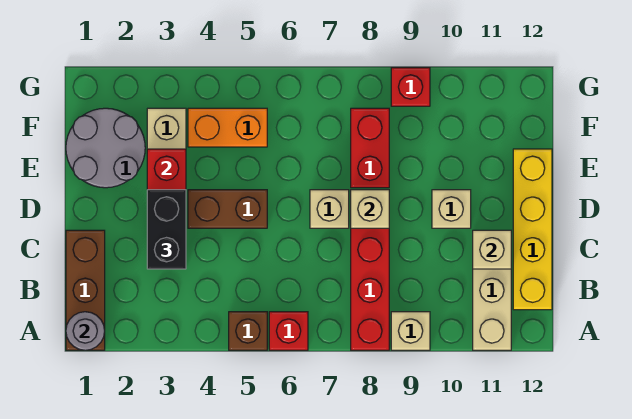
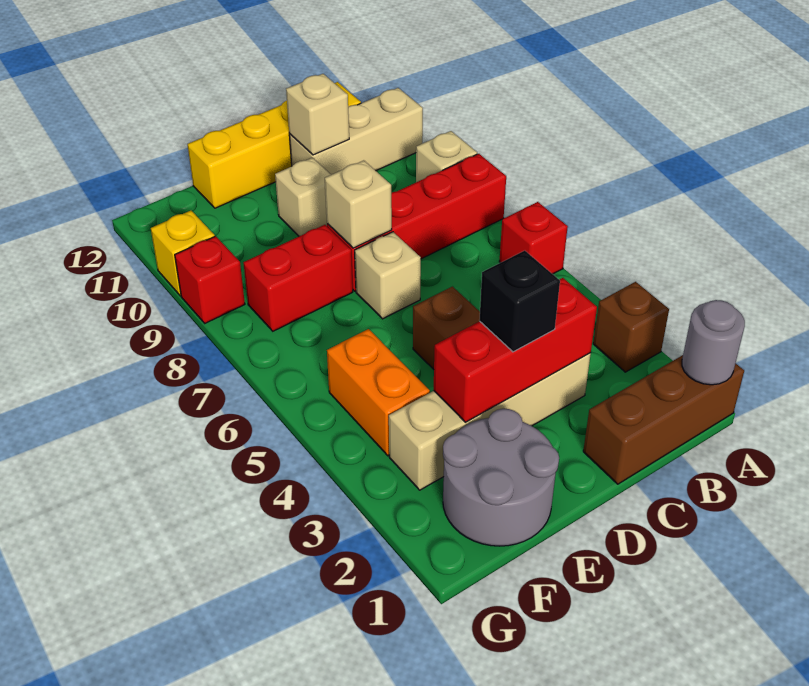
brown brick A5 level 1 -> brown brick A3 level 1
black brick C3:D3 level 3 -> black brick D3 level 3
none -> yellow brick G10 level 1

